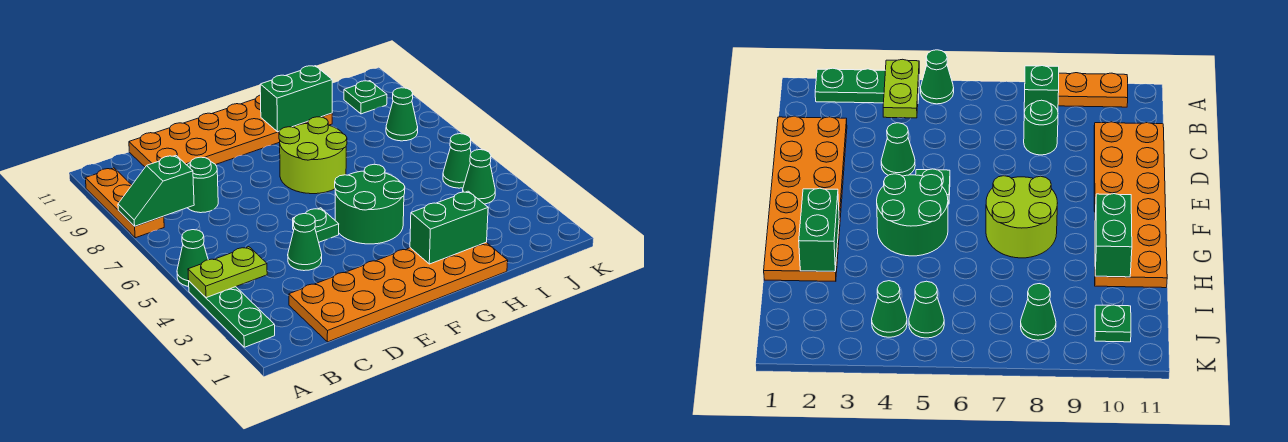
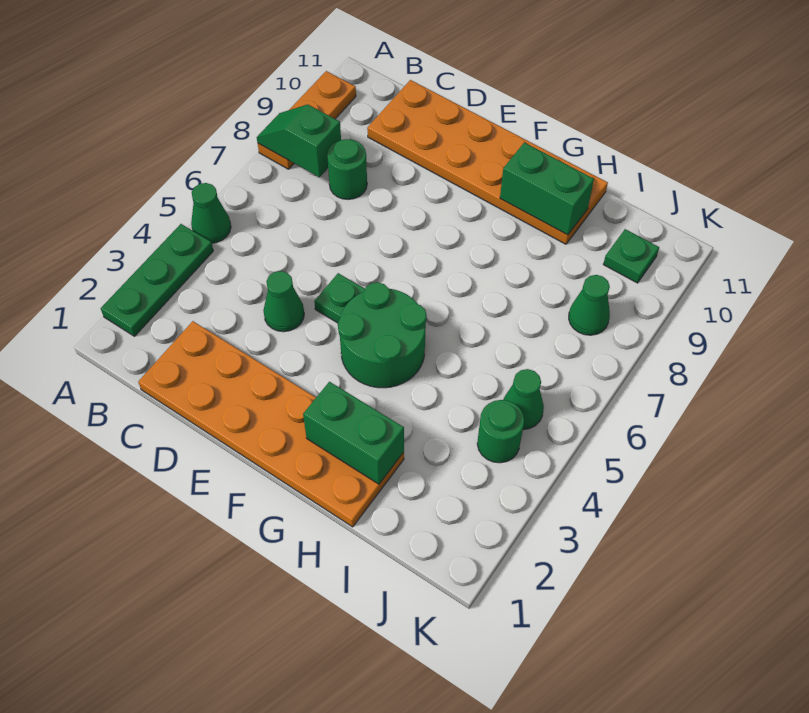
lime plate A4:B4 level 2 -> none
lime round brick F7:G8 level 1 -> none
green cone J4 level 1 -> green round brick J4 level 1

